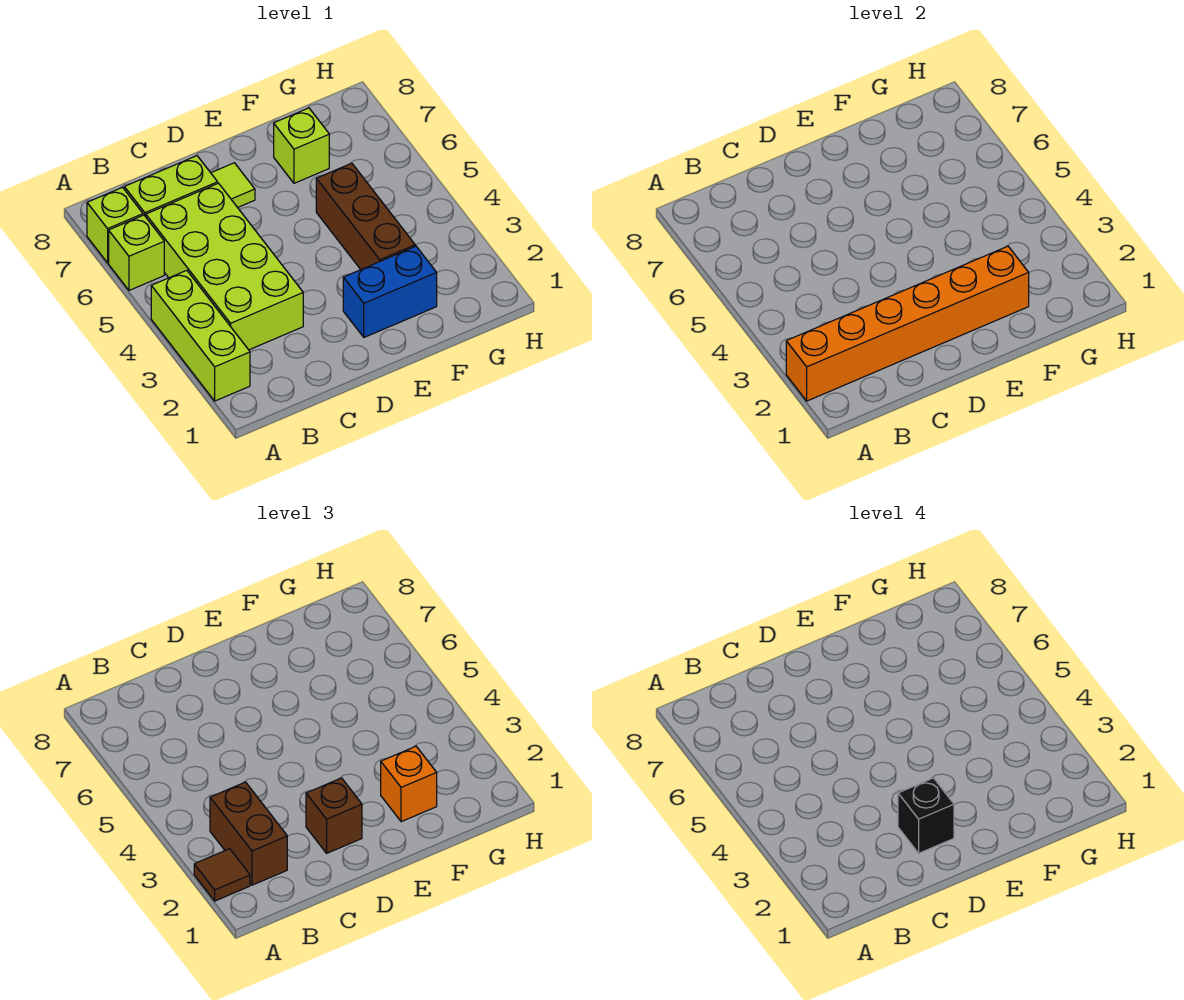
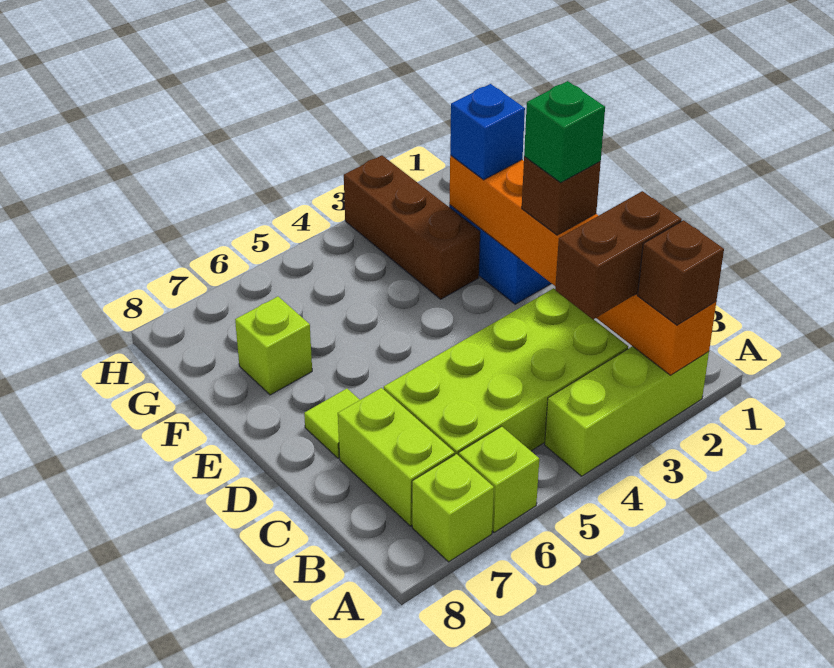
brown tile A2 level 3 -> brown brick A2 level 3
black brick D2 level 4 -> green brick D2 level 4
orange brick F2 level 3 -> blue brick F2 level 3
brown brick F3:F5 level 1 -> brown brick F3:H3 level 1

